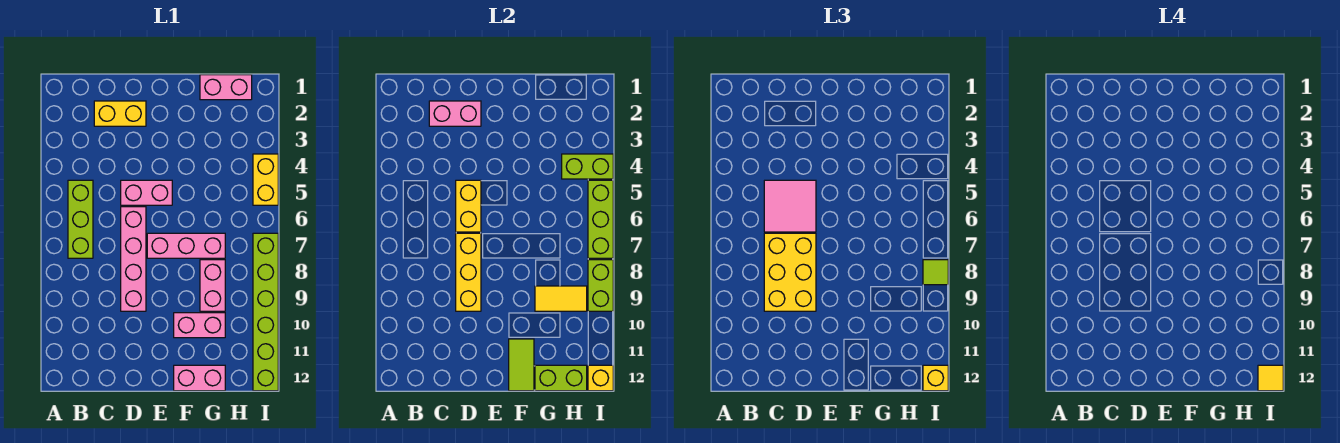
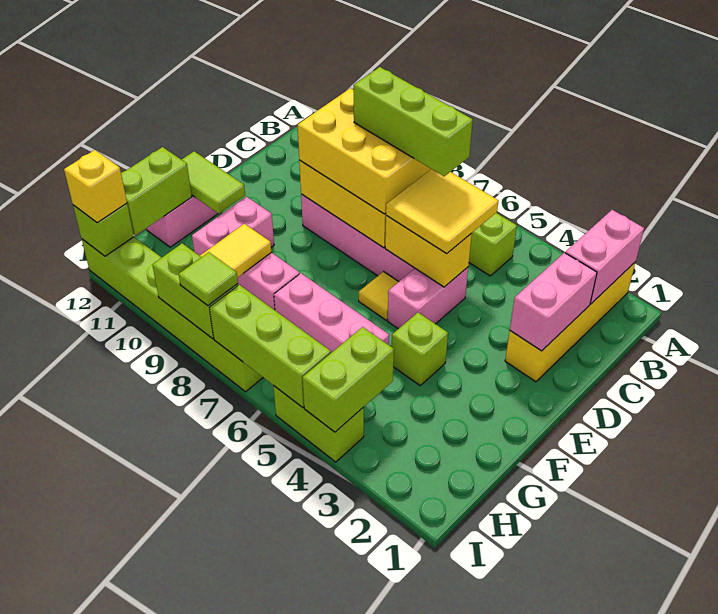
yellow brick C2:D2 level 1 -> yellow brick A2:D2 level 1
pink tile C5:D6 level 3 -> yellow tile C5:D6 level 3
none -> lime brick C6:C8 level 4
pink brick E7:G7 level 1 -> pink brick G5:G7 level 1
none -> lime brick F4 level 1
pink brick G1:H1 level 1 -> pink brick A2:B2 level 2
yellow brick I4:I5 level 1 -> lime brick I4:I5 level 1
yellow brick I12 level 2 -> lime brick I12 level 2
yellow tile I12 level 4 -> yellow tile E6 level 1

